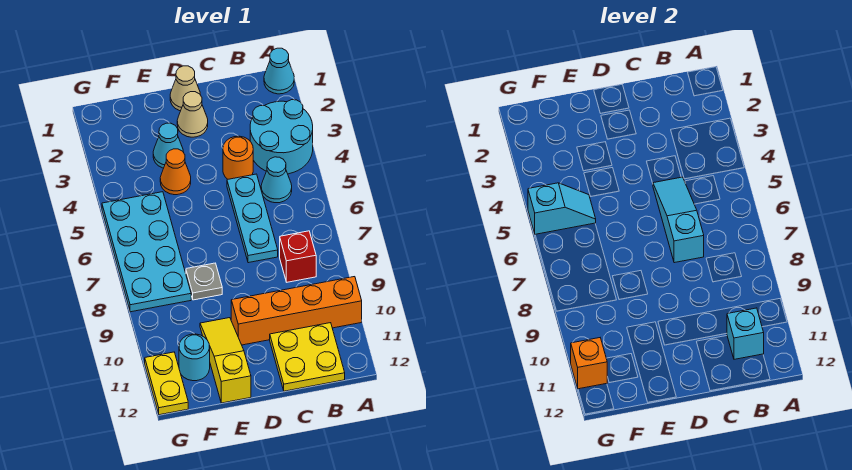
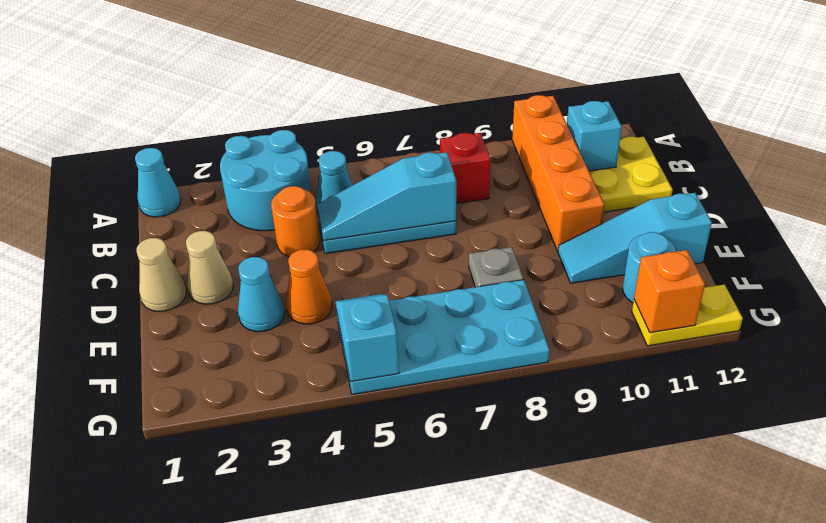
yellow slope E10:E12 level 1 top 12 -> cyan slope E10:E12 level 1 top 12

